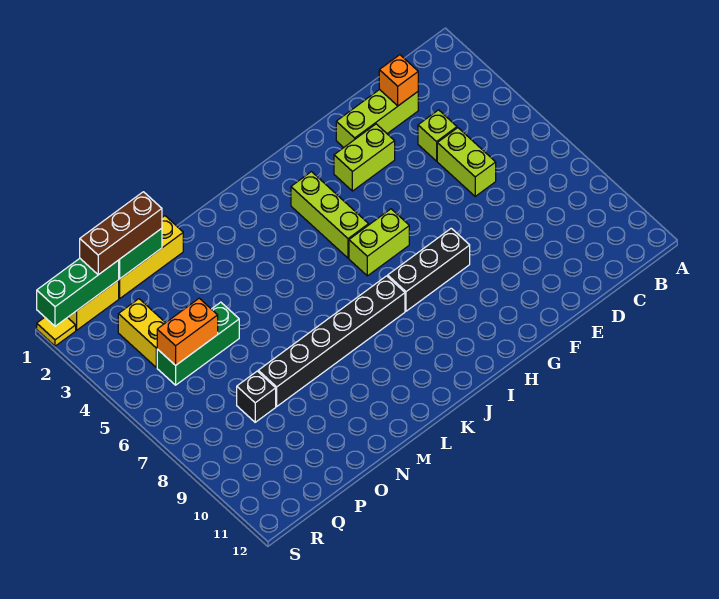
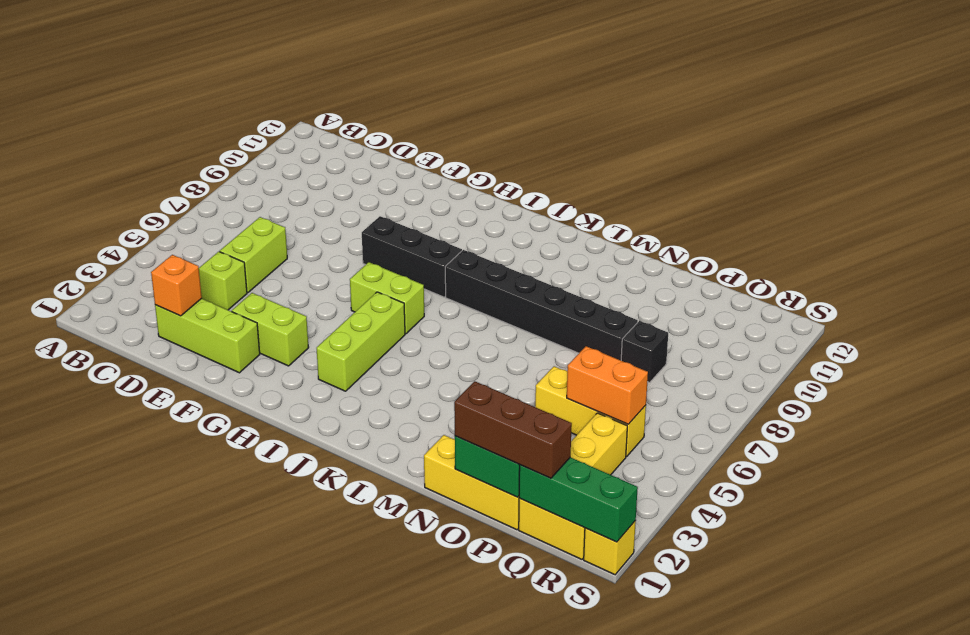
green brick O5:Q5 level 1 -> yellow brick O5:Q5 level 1
yellow tile S1 level 1 -> yellow brick S1 level 1

